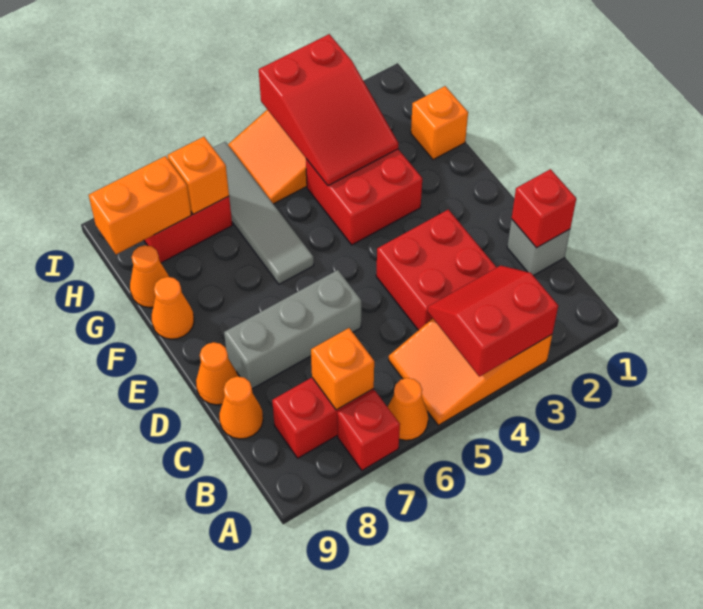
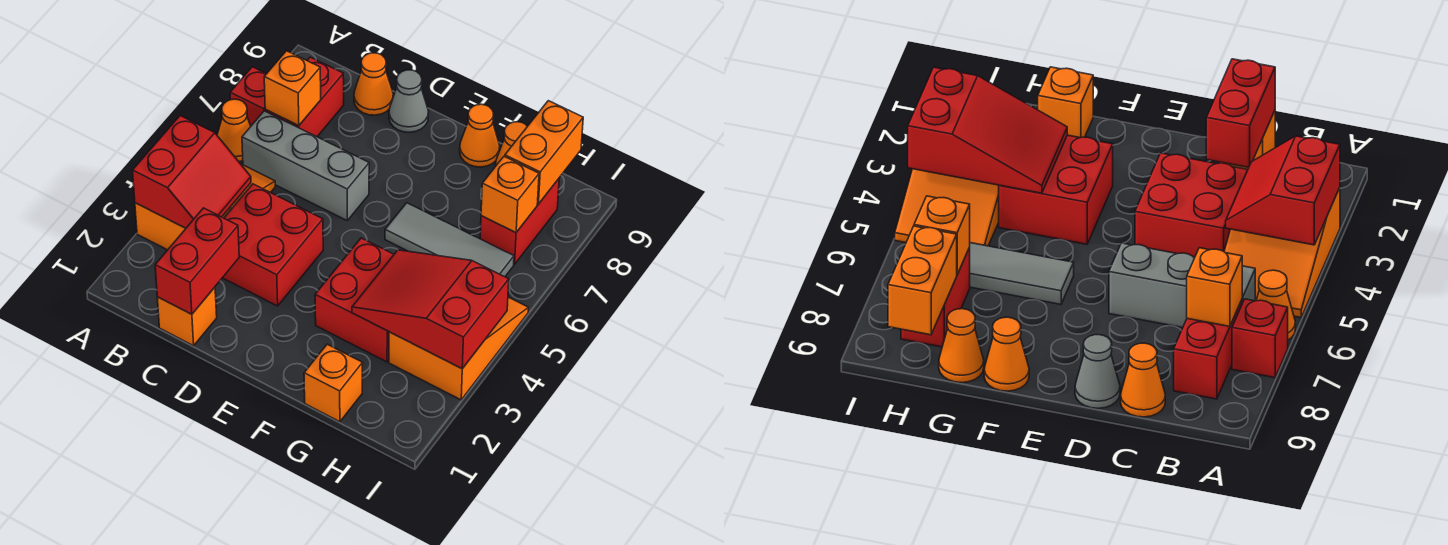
grey brick C1 level 1 -> orange brick C1 level 1
red brick C1 level 2 -> red brick C1:C2 level 2
grey brick D6:D8 level 1 -> grey brick B6:D6 level 1
orange cone D9 level 1 -> grey cone D9 level 1
grey tile F6:I6 level 1 -> grey tile F6:H6 level 1

